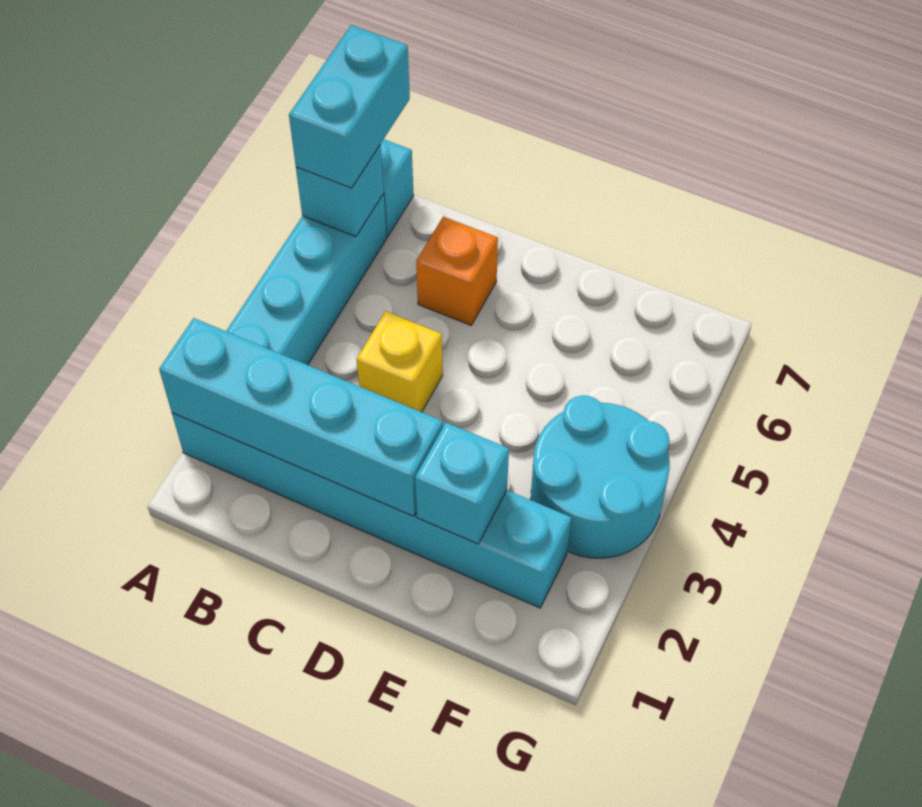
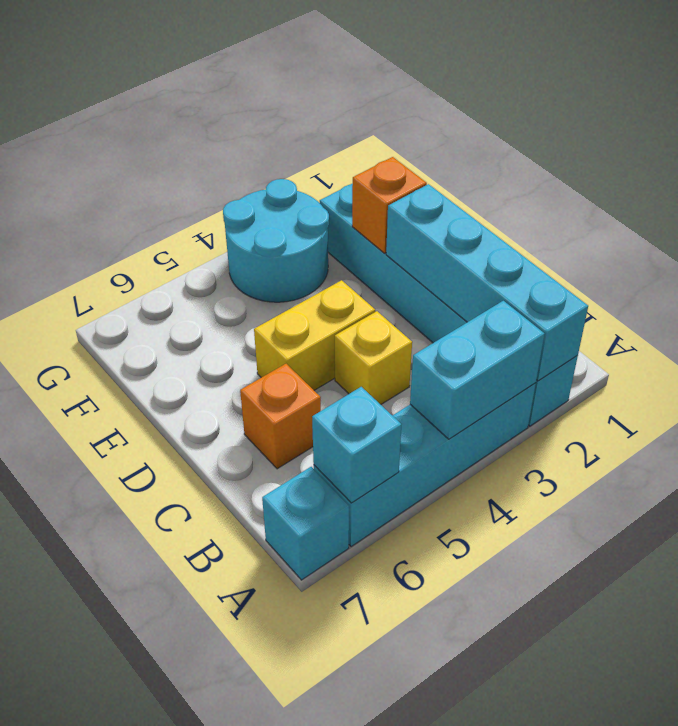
cyan brick A6:A7 level 3 -> cyan brick A3:A4 level 2
none -> yellow brick D4:D5 level 1
cyan brick E2 level 2 -> orange brick E2 level 2

